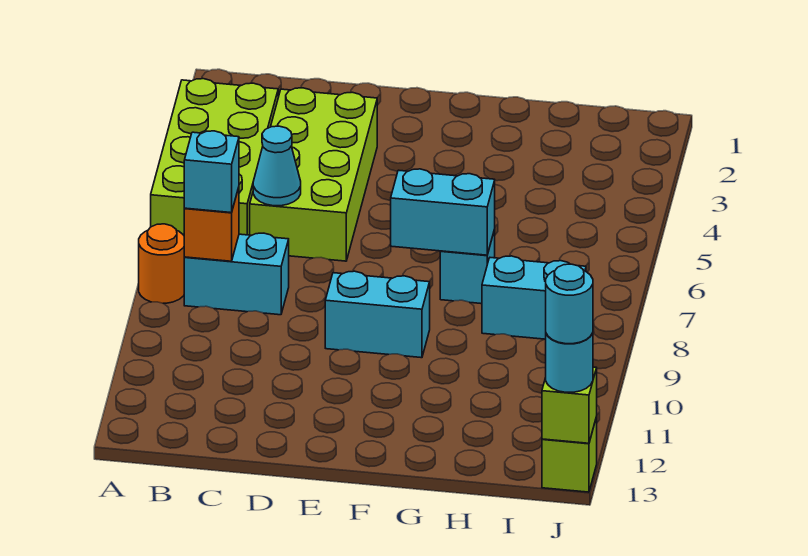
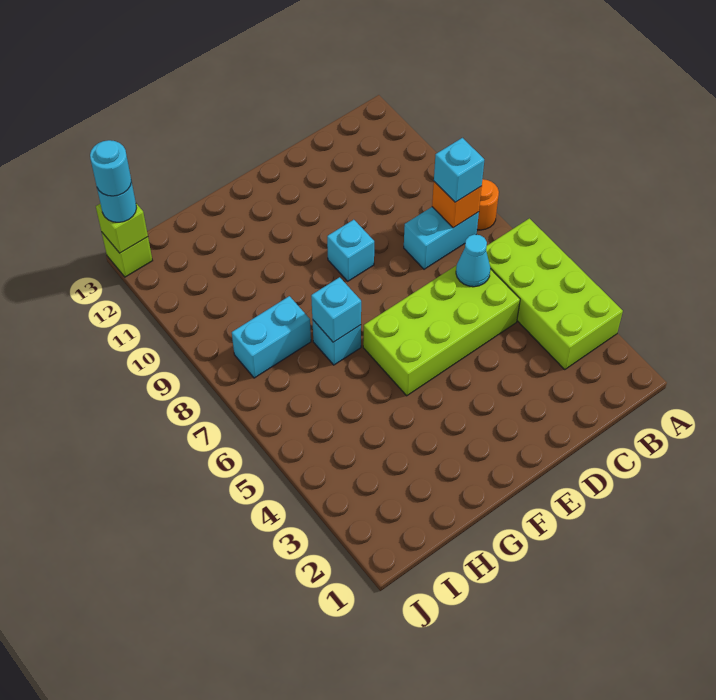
lime brick C3:D6 level 1 -> lime brick C5:F6 level 1
cyan brick E9:F9 level 1 -> cyan brick E9 level 1
cyan brick F7:G7 level 2 -> cyan brick G7 level 2

